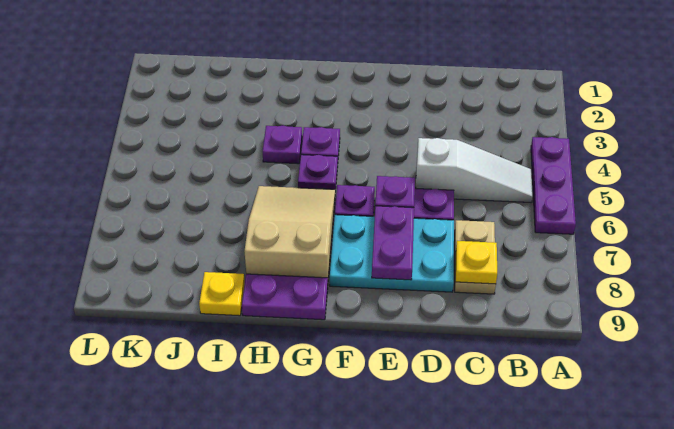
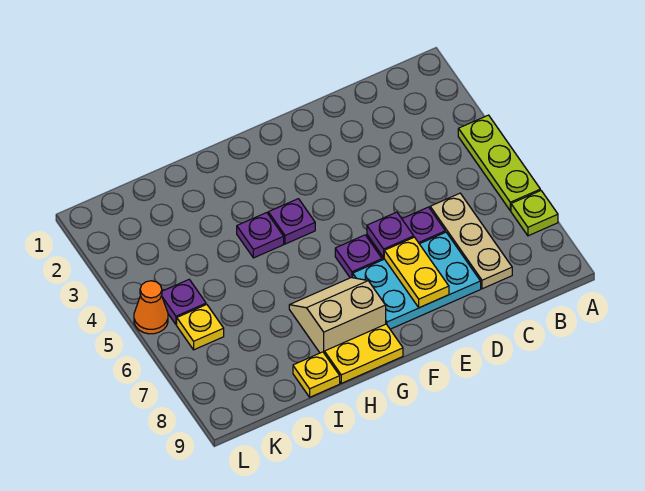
purple plate A4:A6 level 1 -> lime plate A4:A6 level 1
none -> lime plate A7 level 1
white slope B5:D5 level 1 top D -> none
tan plate C7:C8 level 1 -> tan plate C6:C8 level 1
yellow plate C8 level 2 -> yellow plate K6 level 1
purple plate E7:E8 level 2 -> yellow plate E7:E8 level 2
purple plate G5 level 1 -> purple plate K5 level 1
tan slope G6:H8 level 1 top 8 -> tan slope G7:H8 level 1 top 8
purple plate G9:H9 level 1 -> yellow plate G9:H9 level 1
none -> orange cone L5 level 1

